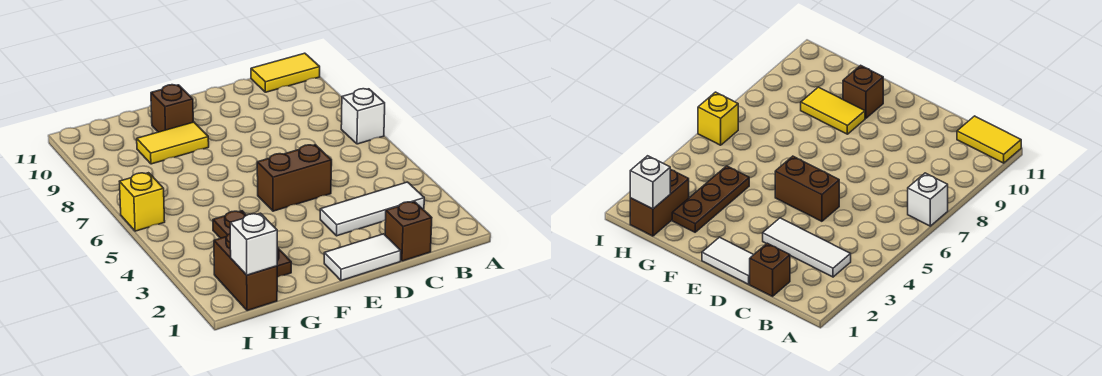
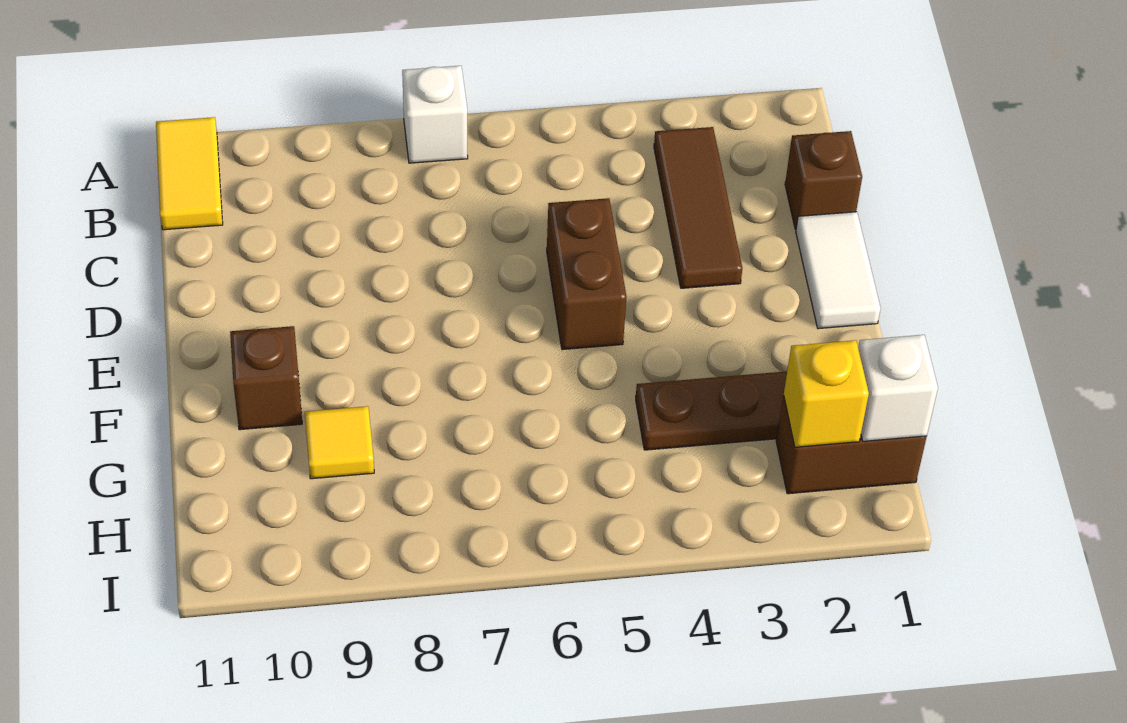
white tile B3:D3 level 1 -> brown tile B3:D3 level 1
yellow tile F9:G9 level 1 -> yellow tile G9 level 1
yellow brick I6 level 1 -> yellow brick H2 level 2

